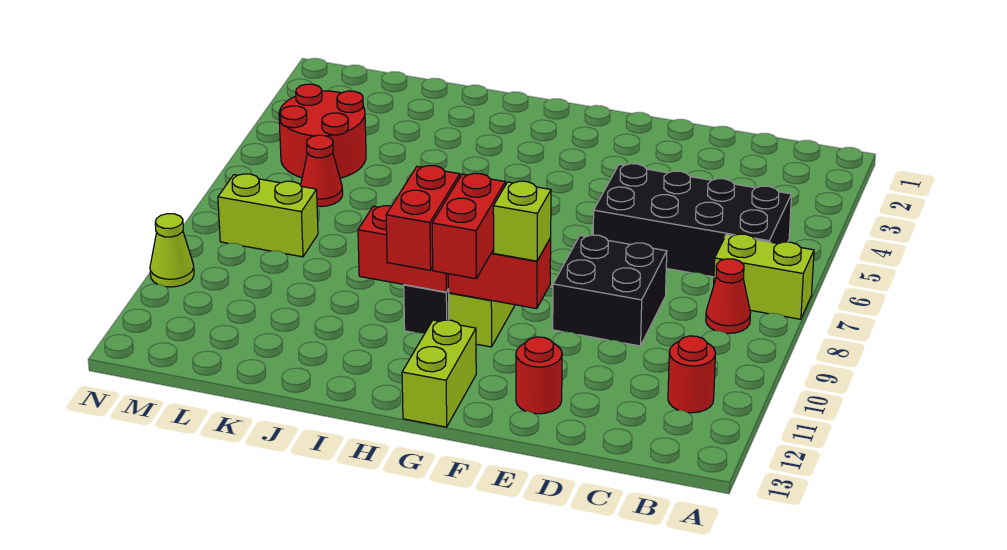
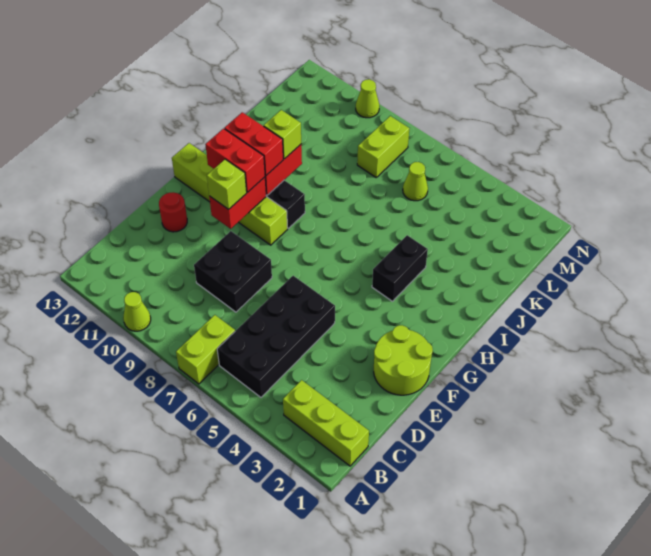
none -> lime cone A10 level 1
none -> lime brick B1:B3 level 1
red cone B8 level 1 -> none
red round brick B11 level 1 -> none
none -> lime round brick E1:F2 level 1
none -> black brick H4:I4 level 1
none -> lime brick I10 level 3
red round brick L4:M5 level 1 -> none
red cone L6 level 1 -> lime cone L6 level 1

